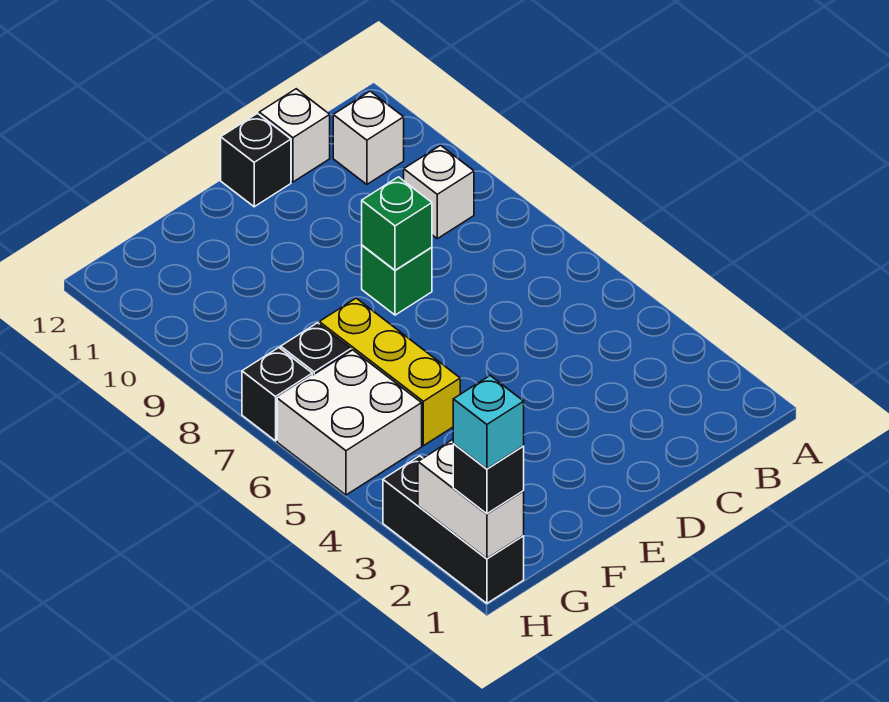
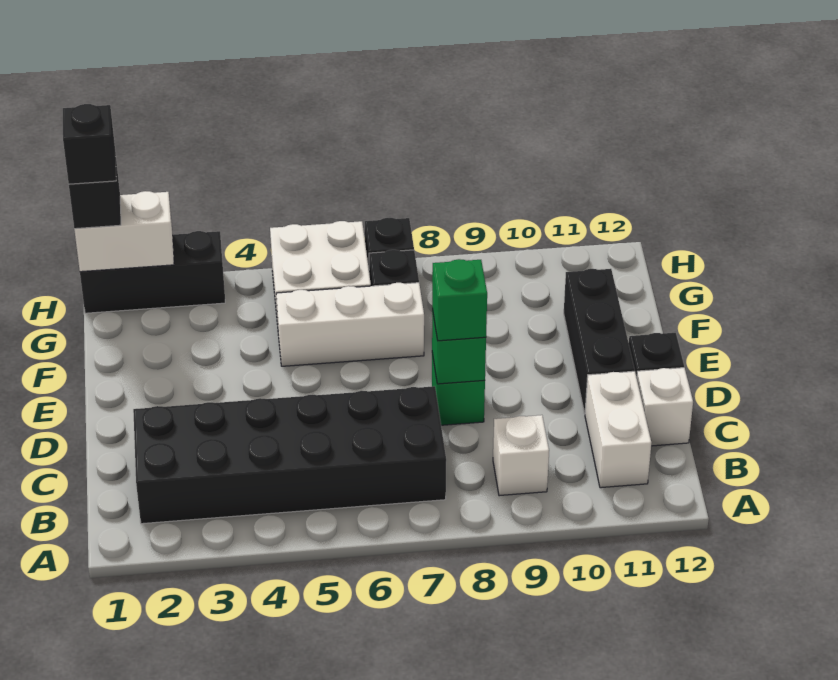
none -> black brick B2:C7 level 1
white brick B11 level 1 -> white brick B11:C11 level 1
none -> green brick D8 level 3
none -> black brick D11:F11 level 1
yellow brick F5:F7 level 1 -> white brick F5:F7 level 1
cyan brick H1 level 4 -> black brick H1 level 4

